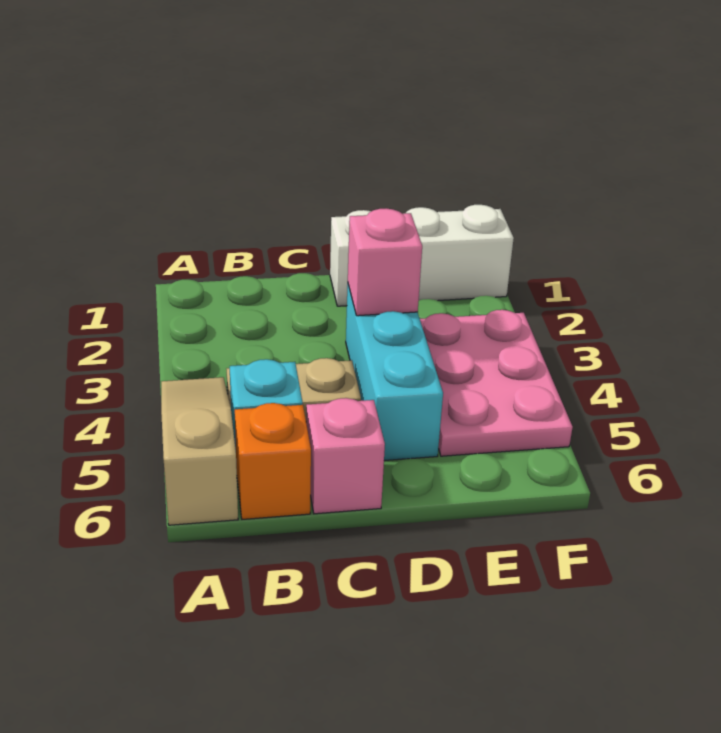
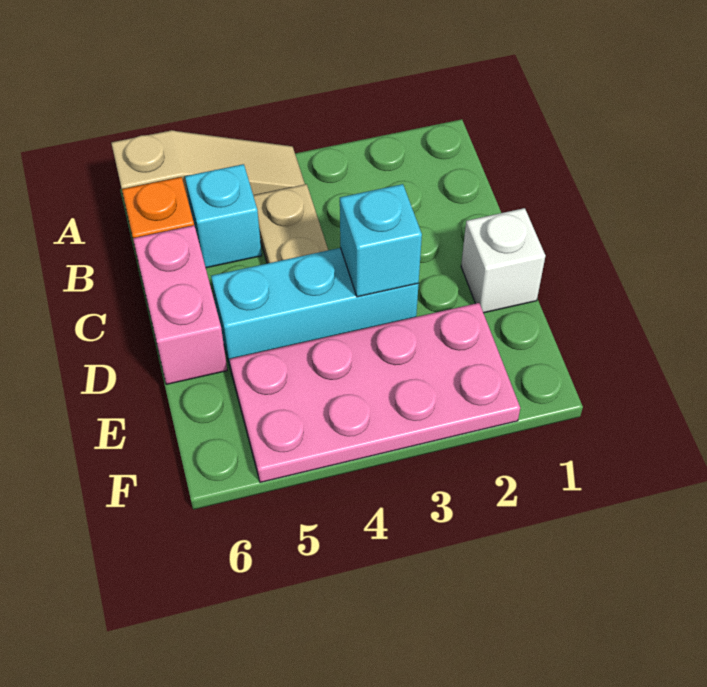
pink brick C6 level 1 -> pink brick C6:D6 level 1
white brick D1:F1 level 1 -> white brick D1 level 1
pink brick D3 level 2 -> cyan brick D3 level 2
pink plate E3:F5 level 1 -> pink plate E2:F5 level 1

